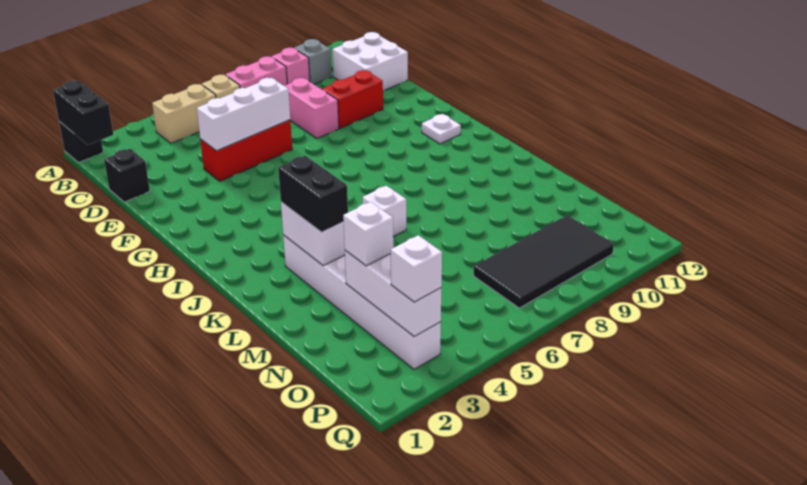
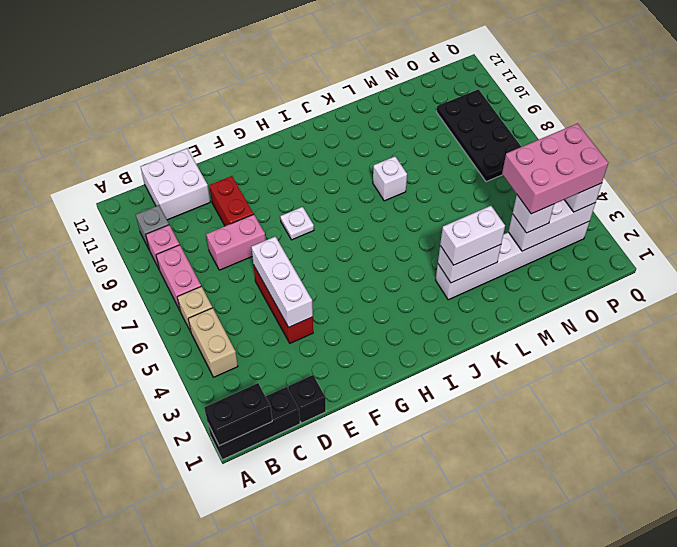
black brick A1 level 1 -> black brick A1:C1 level 1
white plate H11 level 1 -> white plate G8 level 1
black brick K3:L3 level 3 -> white brick K3:L3 level 3
white brick K6 level 1 -> white brick K8 level 1
none -> pink brick N3:P4 level 4
black tile O7:P10 level 1 -> black plate O7:P10 level 1

